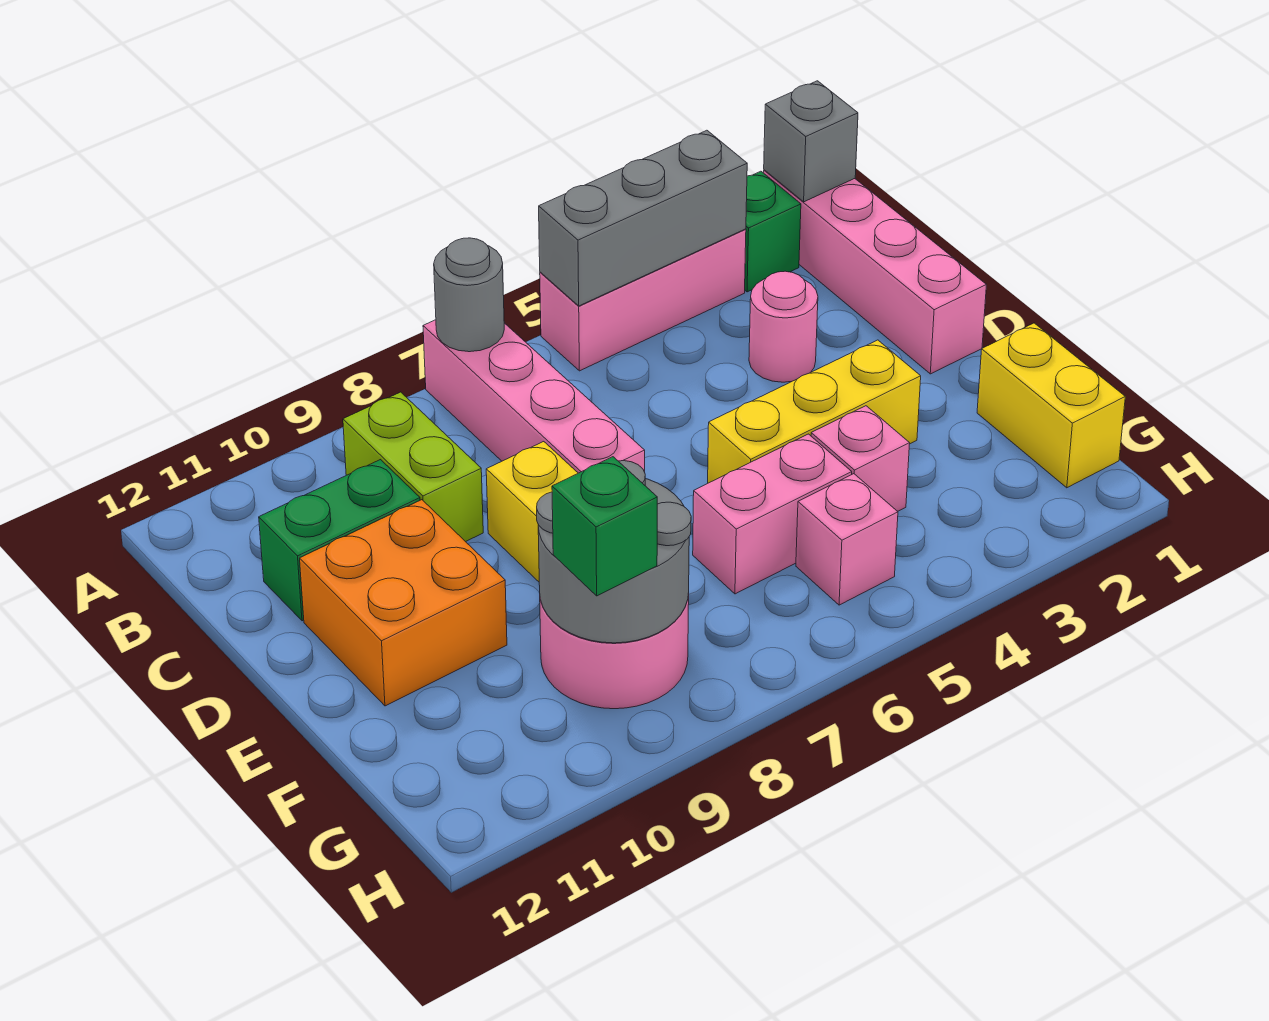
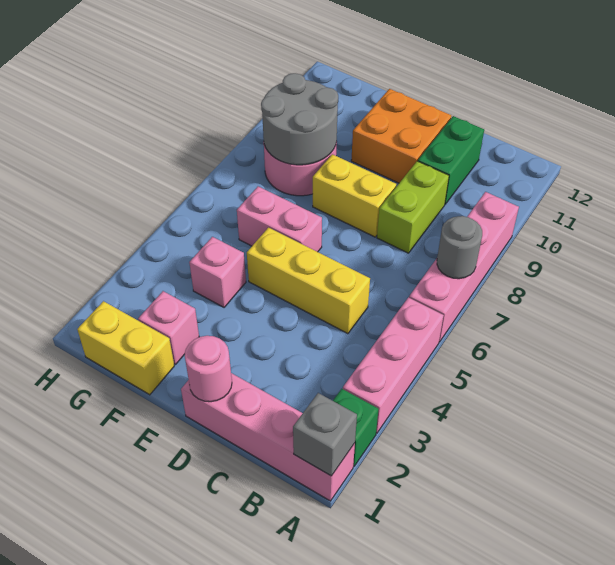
grey brick A3:A5 level 2 -> none
pink brick A7:D7 level 1 -> pink brick A6:A9 level 1
lime brick B9:C9 level 1 -> lime brick C8:C9 level 1
pink round brick C3 level 1 -> pink round brick D1 level 2
yellow brick E3:E5 level 1 -> yellow brick C5:E5 level 1
pink brick F5:F6 level 1 -> pink brick E6:F6 level 1
pink brick G5 level 1 -> pink brick F2 level 1
green brick G9 level 3 -> none

